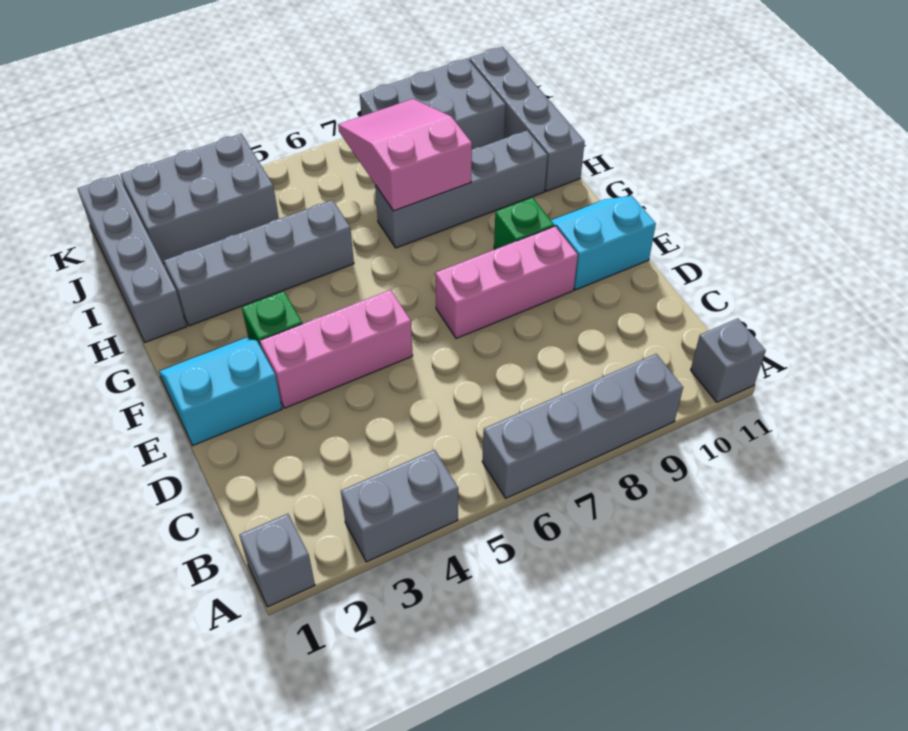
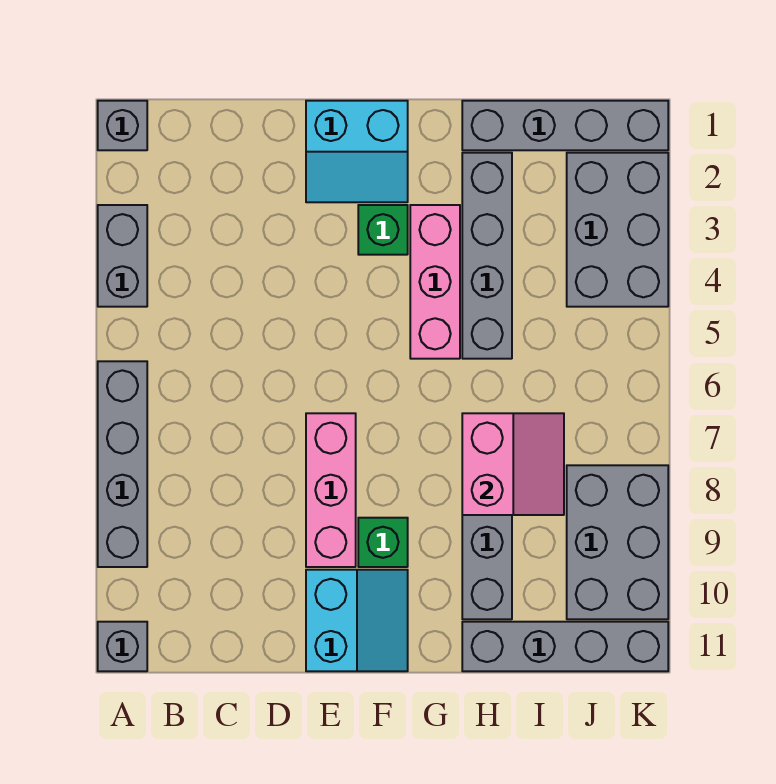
cyan slope E1:F2 level 1 top E -> cyan slope E1:F2 level 1 top 1
pink brick E3:E5 level 1 -> pink brick G3:G5 level 1
pink slope H7:J8 level 2 top H -> pink slope H7:I8 level 2 top H

